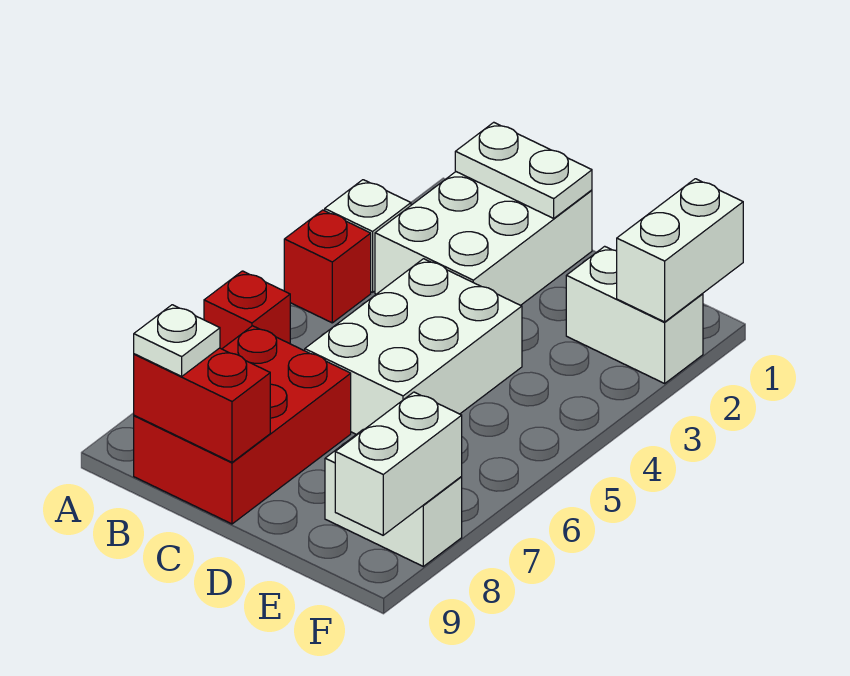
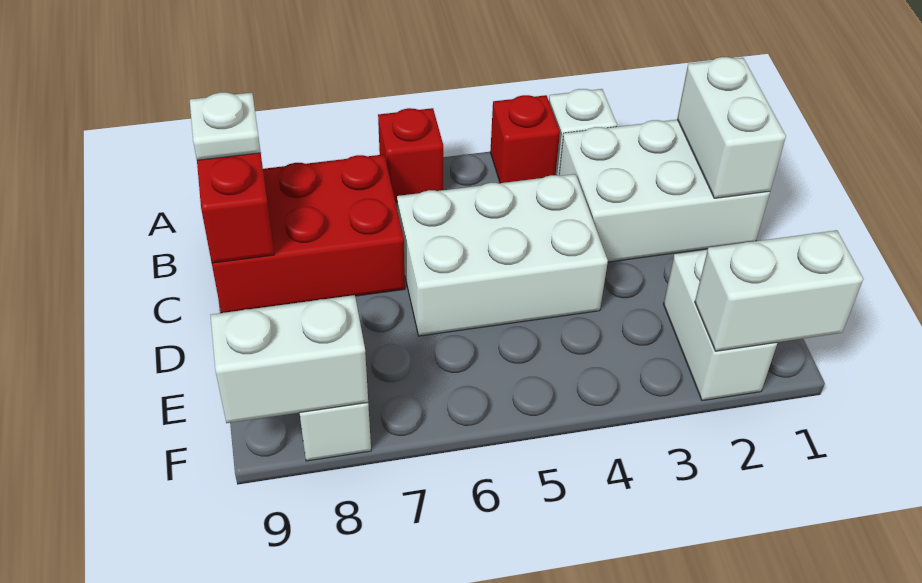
white plate B1:C1 level 2 -> white brick B1:C1 level 2

